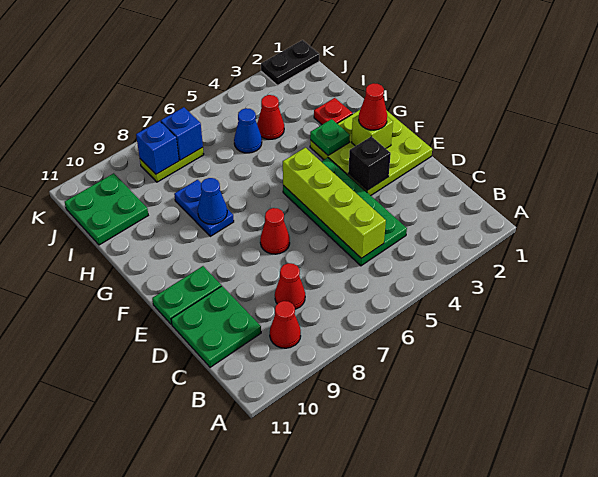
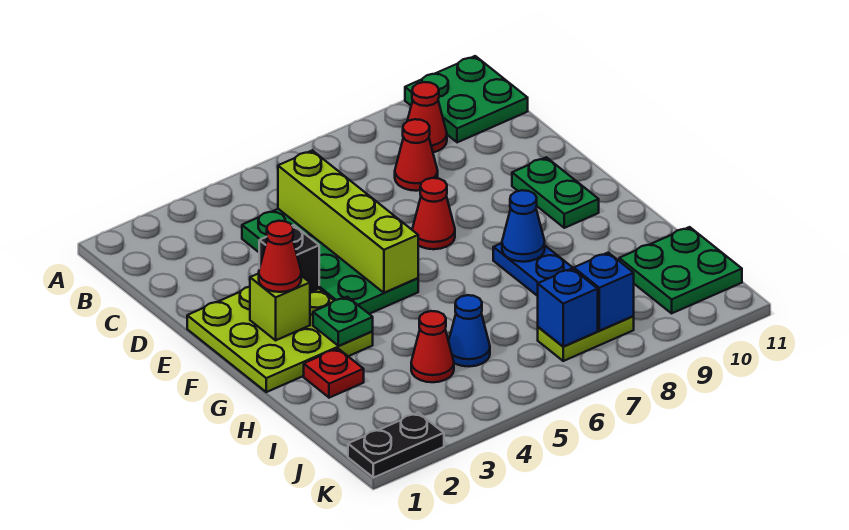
green plate C10:D11 level 1 -> green plate A10:B11 level 1
green plate E10:E11 level 1 -> green plate E10:F10 level 1

